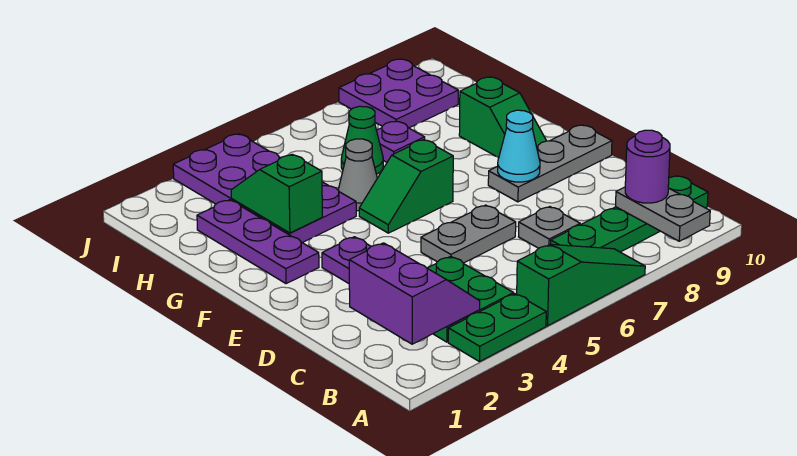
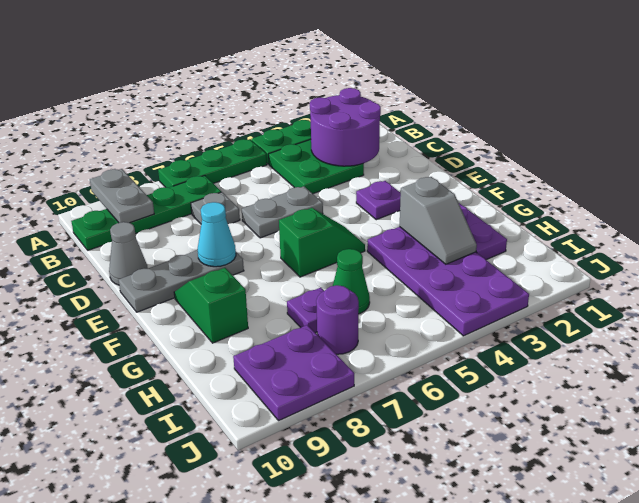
green slope A5:A7 level 1 top 5 -> green plate A5:A7 level 1
purple slope B2:C3 level 2 top 2 -> purple round brick B2:C3 level 2
purple round brick B9 level 3 -> purple round brick I7 level 1
green slope G3:H3 level 2 top G -> grey slope G3:H3 level 2 top G
grey cone G5 level 1 -> grey cone D10 level 1

